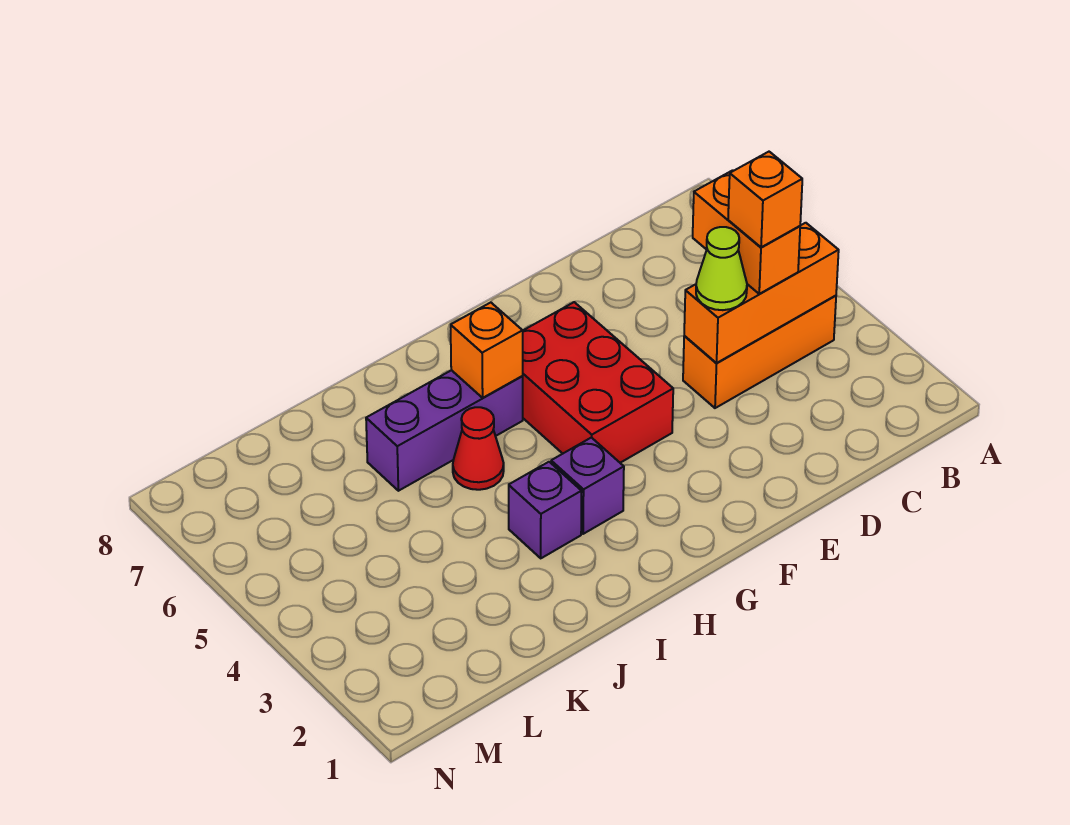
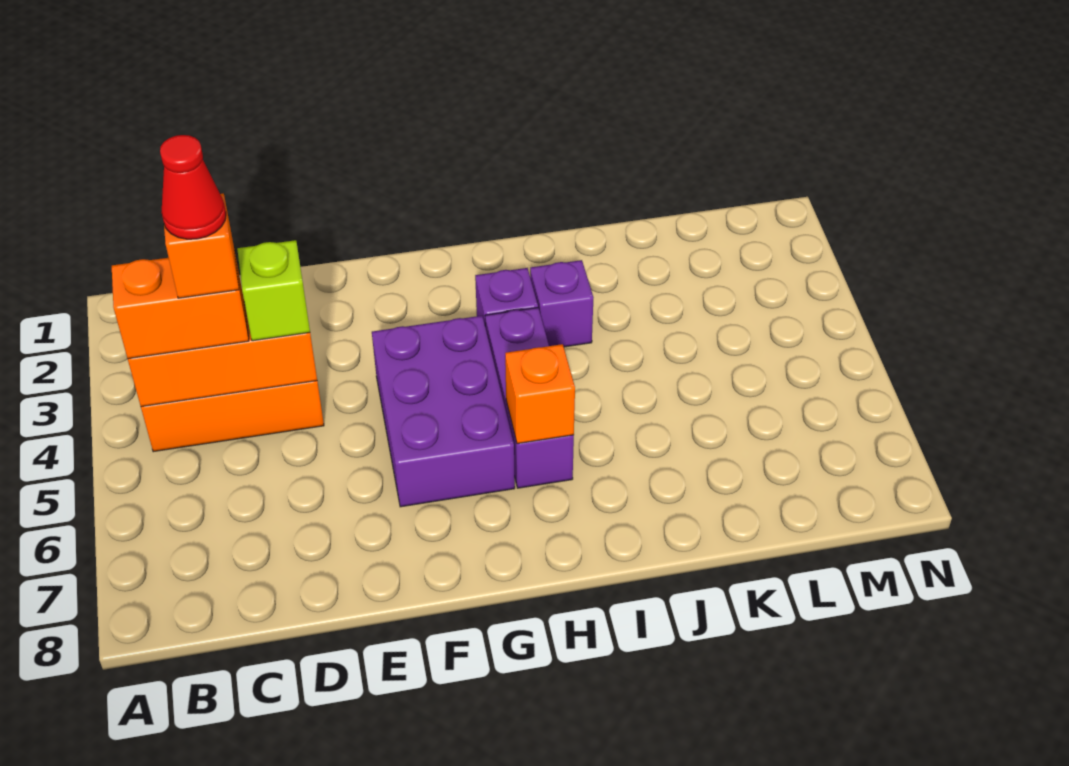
orange brick C4:C5 level 3 -> orange brick B4:C4 level 3
lime cone D4 level 3 -> lime brick D4 level 3
red brick F4:G6 level 1 -> purple brick F4:G6 level 1
purple brick H6:J6 level 1 -> purple brick H4:H6 level 1
red cone I5 level 1 -> red cone C4 level 5

